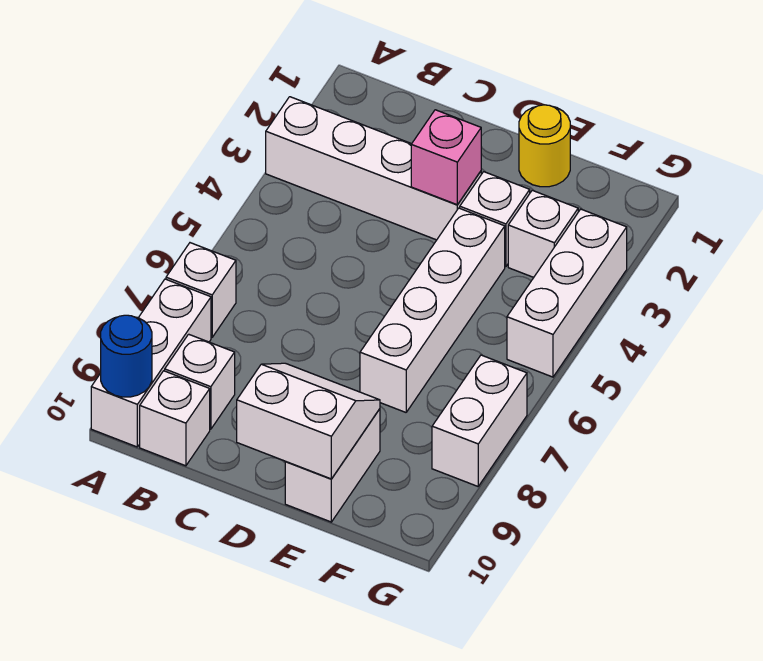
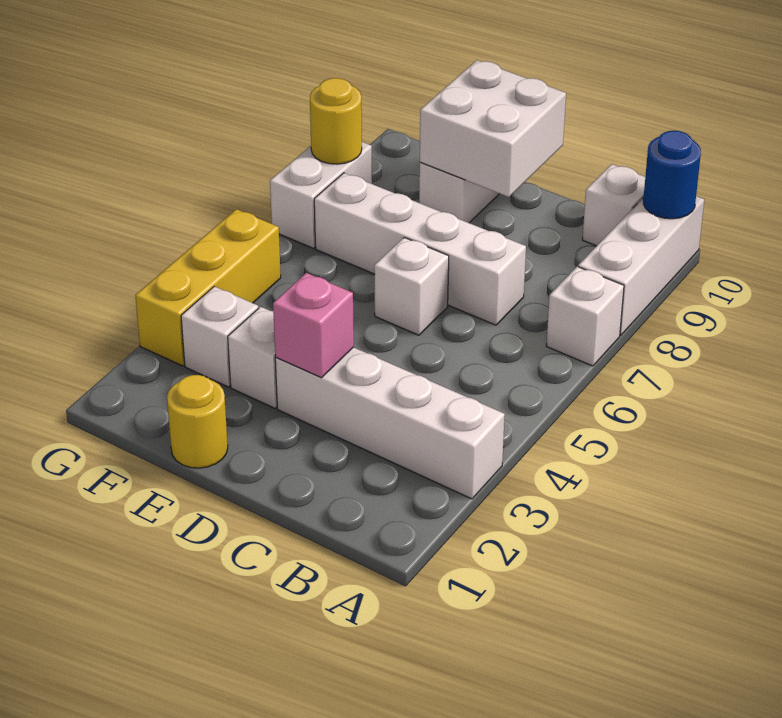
white brick B9 level 1 -> white brick D6 level 1
white slope D9:E10 level 2 top 10 -> white brick D9:E10 level 2
white brick E4:E7 level 1 -> white brick C7:F7 level 1
white brick G3:G5 level 1 -> yellow brick G3:G5 level 1
none -> yellow round brick G8 level 2

